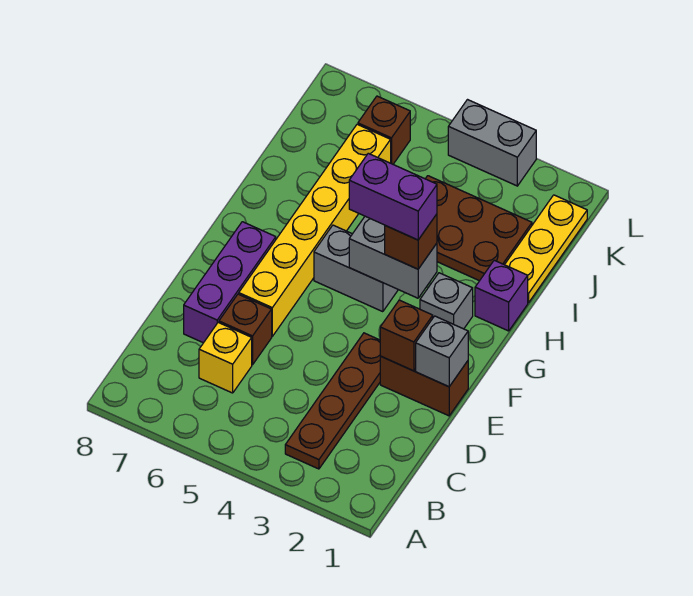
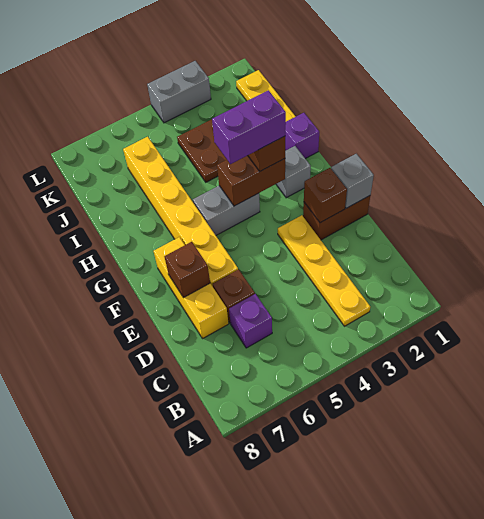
brown plate B3:E3 level 1 -> yellow plate B3:E3 level 1
yellow brick C6 level 1 -> purple brick C6 level 1
purple brick D7:F7 level 1 -> yellow brick D7:F7 level 1
grey brick G3:G4 level 2 -> brown brick G3:G4 level 2
brown brick K6 level 1 -> brown brick E7 level 2

